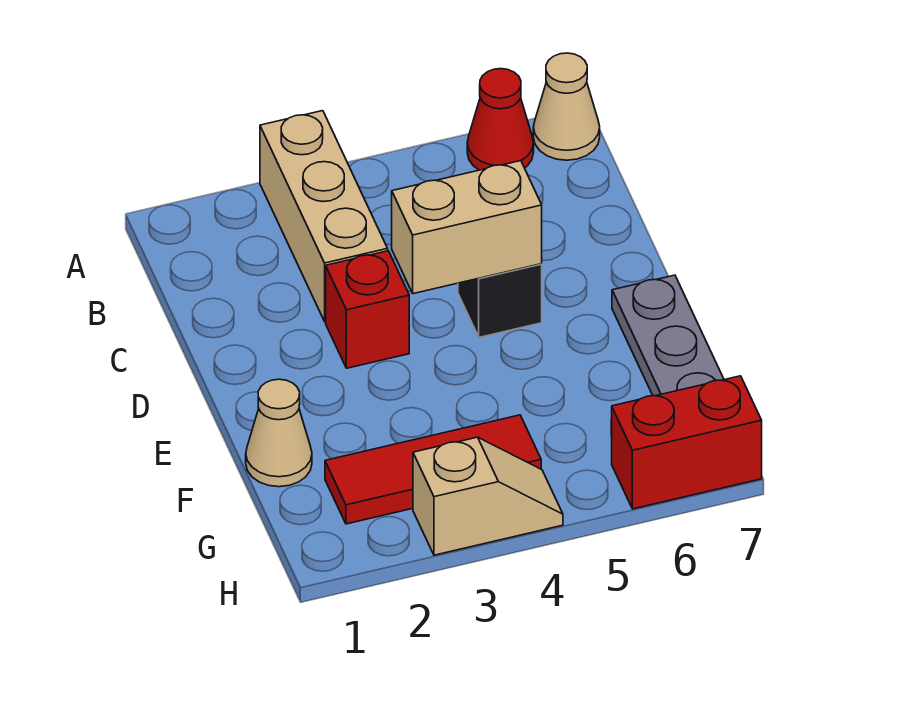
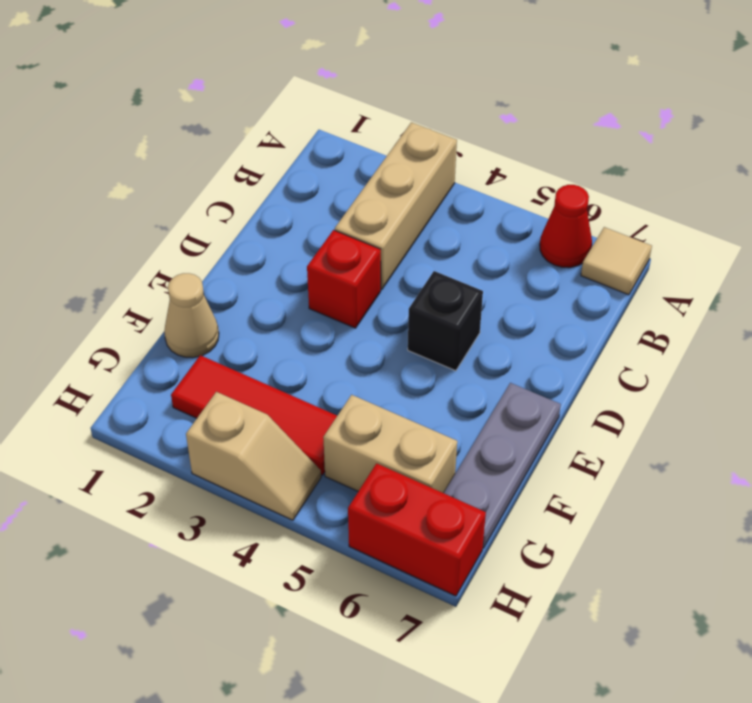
tan cone A7 level 1 -> tan tile A7 level 1
tan brick D4:D5 level 2 -> tan brick G5:G6 level 1

